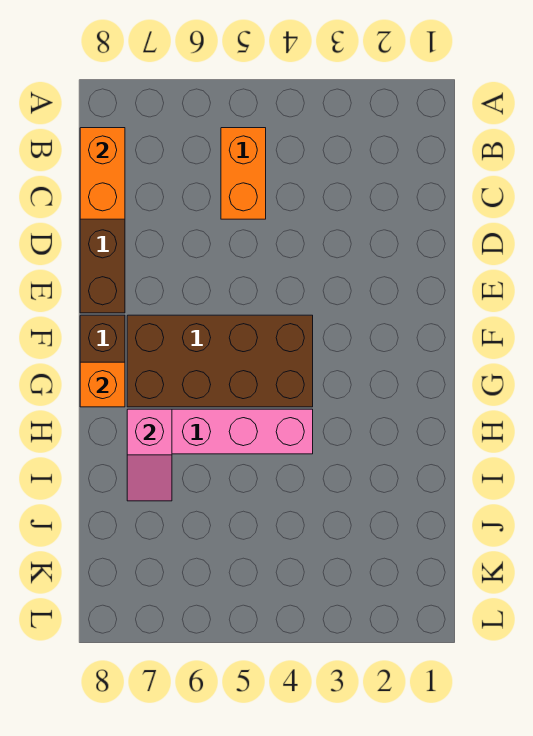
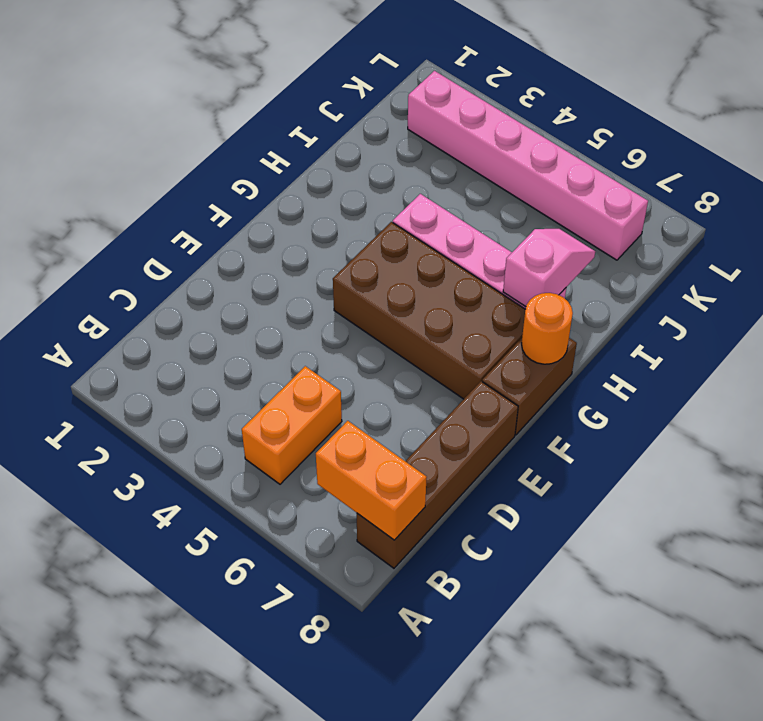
orange brick B8:C8 level 2 -> orange brick B7:B8 level 2
orange brick G8 level 2 -> orange round brick G8 level 2
none -> pink brick K2:K7 level 1

